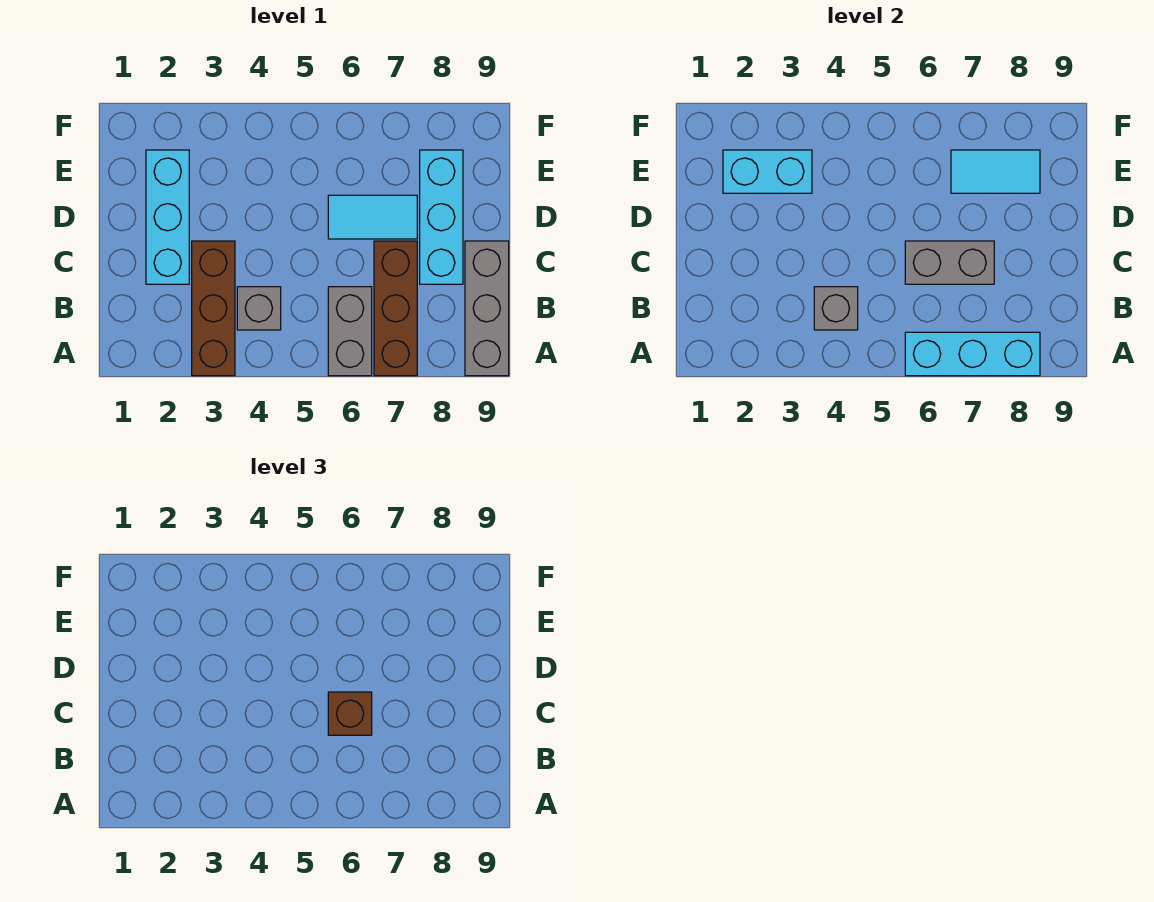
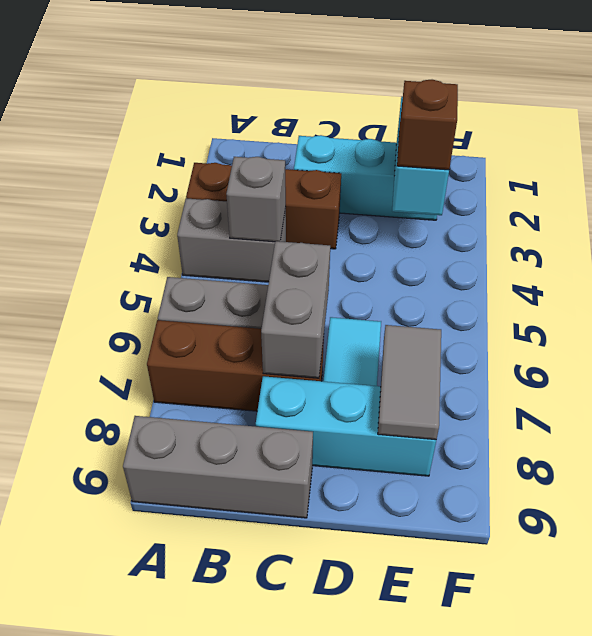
cyan brick A6:A8 level 2 -> none
grey brick B4 level 1 -> grey brick A4:B4 level 1
brown brick C6 level 3 -> brown brick E3 level 3
cyan tile E7:E8 level 2 -> grey tile E7:E8 level 2

